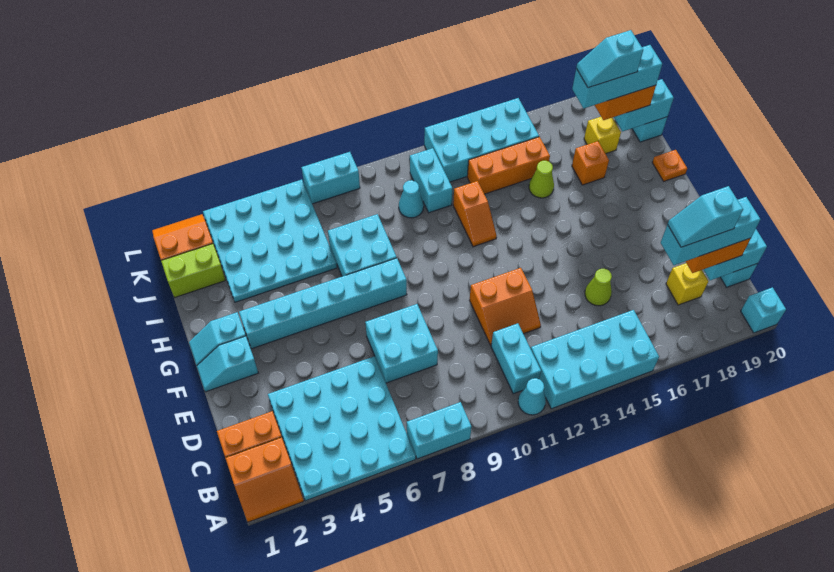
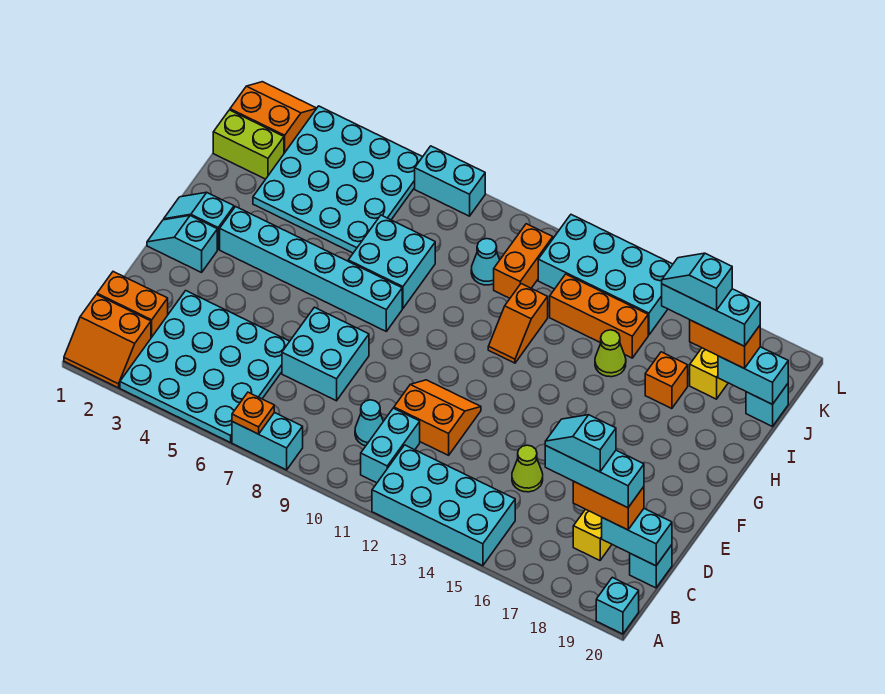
cyan cone A11 level 1 -> cyan cone C10 level 1
orange slope D11:E12 level 1 top E -> orange slope D11:E12 level 1 top D
orange plate H20 level 1 -> orange plate A7 level 2
cyan brick J11:K11 level 1 -> orange brick J11:K11 level 1

